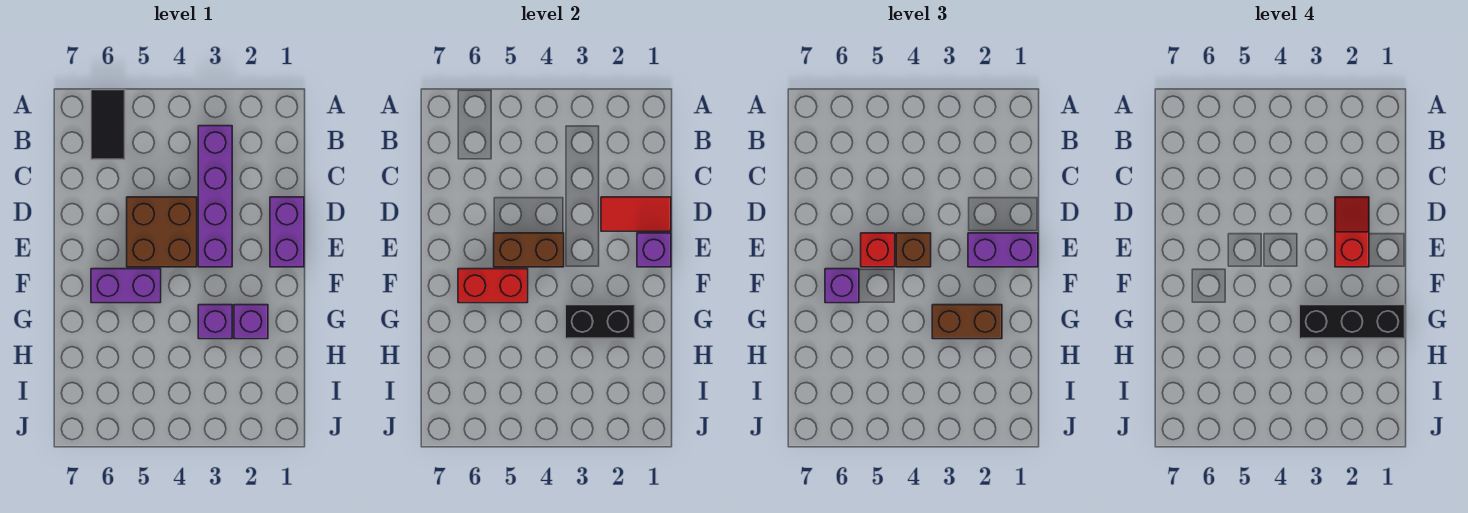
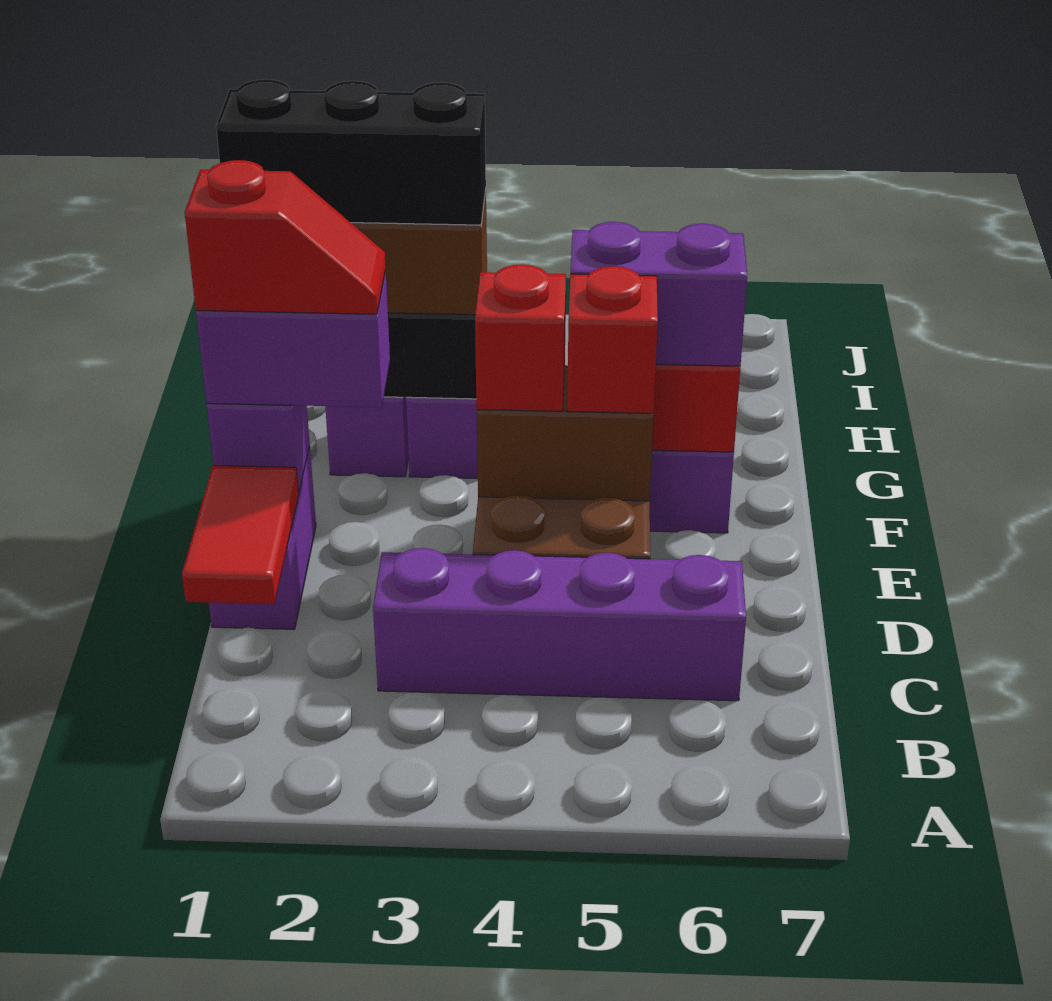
black tile A6:B6 level 1 -> none
purple brick B3:E3 level 1 -> purple brick C3:C6 level 1
red tile D1:D2 level 2 -> red tile C1:D1 level 2
red slope D2:E2 level 4 top E -> red slope E1:E2 level 4 top 1
brown brick E4 level 3 -> red brick E4 level 3
purple brick F6 level 3 -> purple brick F5:F6 level 3

